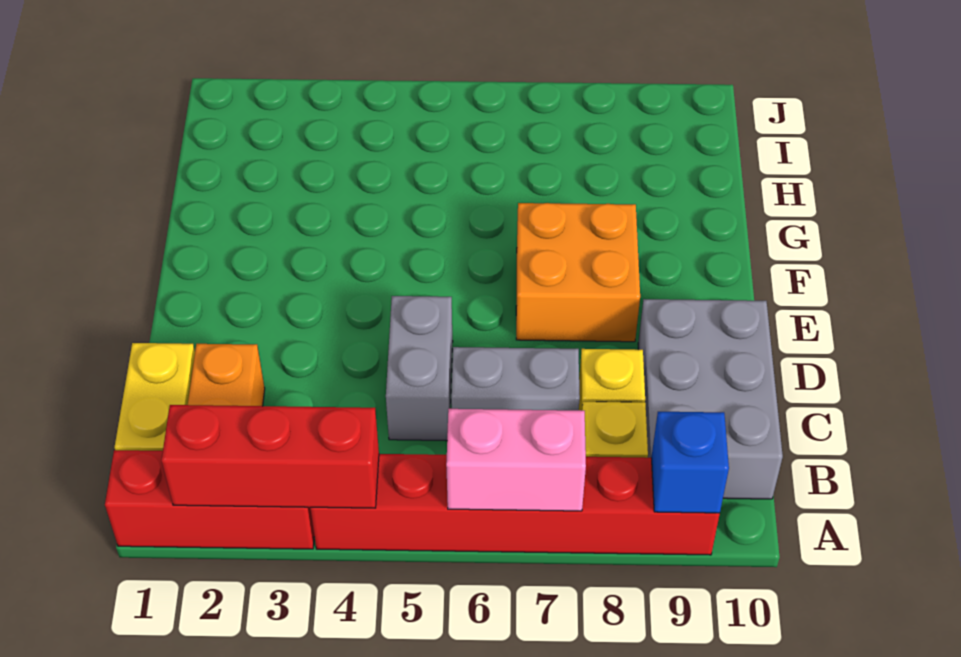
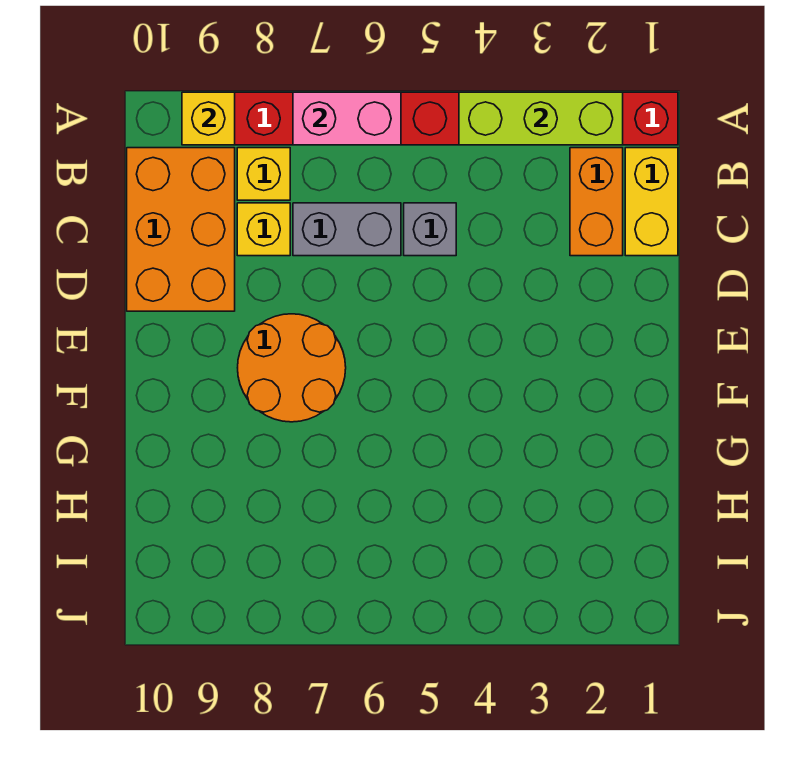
red brick A2:A4 level 2 -> lime brick A2:A4 level 2
blue brick A9 level 2 -> yellow brick A9 level 2
grey brick B9:D10 level 1 -> orange brick B9:D10 level 1
grey brick C5:D5 level 1 -> grey brick C5 level 1
orange brick E7:F8 level 1 -> orange round brick E7:F8 level 1

